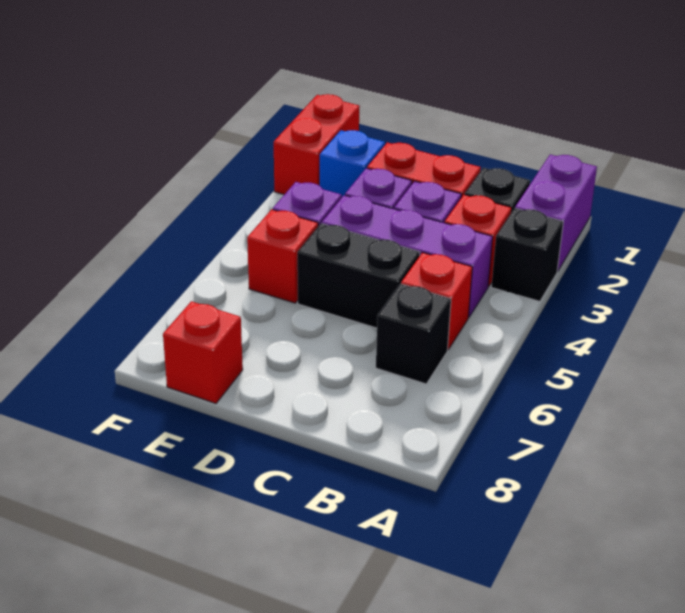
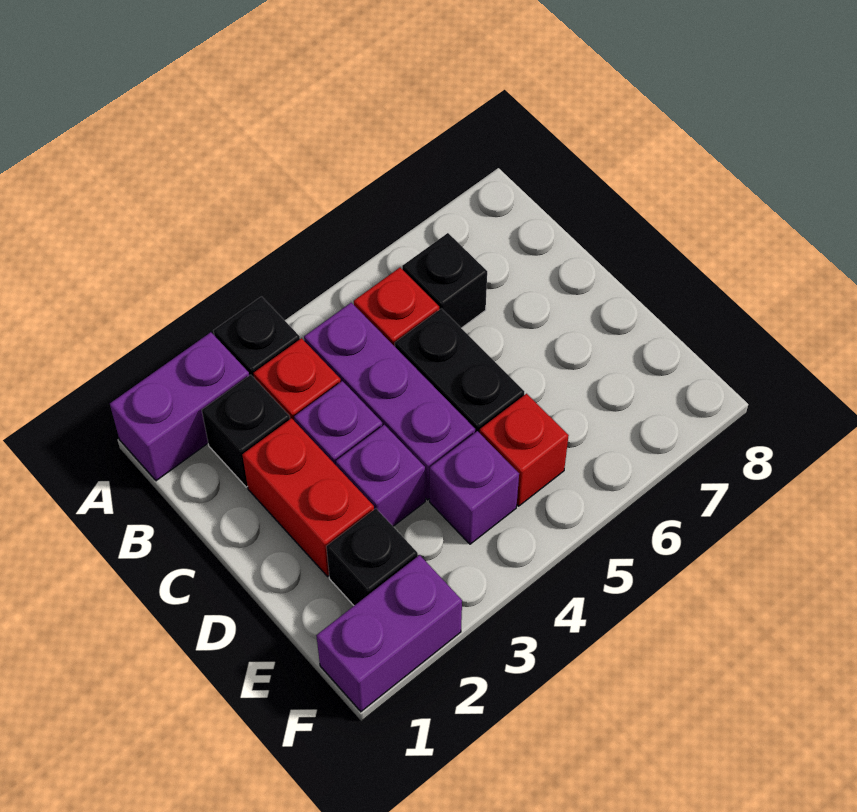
blue brick E2 level 1 -> black brick E2 level 1
red brick E8 level 1 -> none
red brick F1:F2 level 1 -> purple brick F1:F2 level 1

